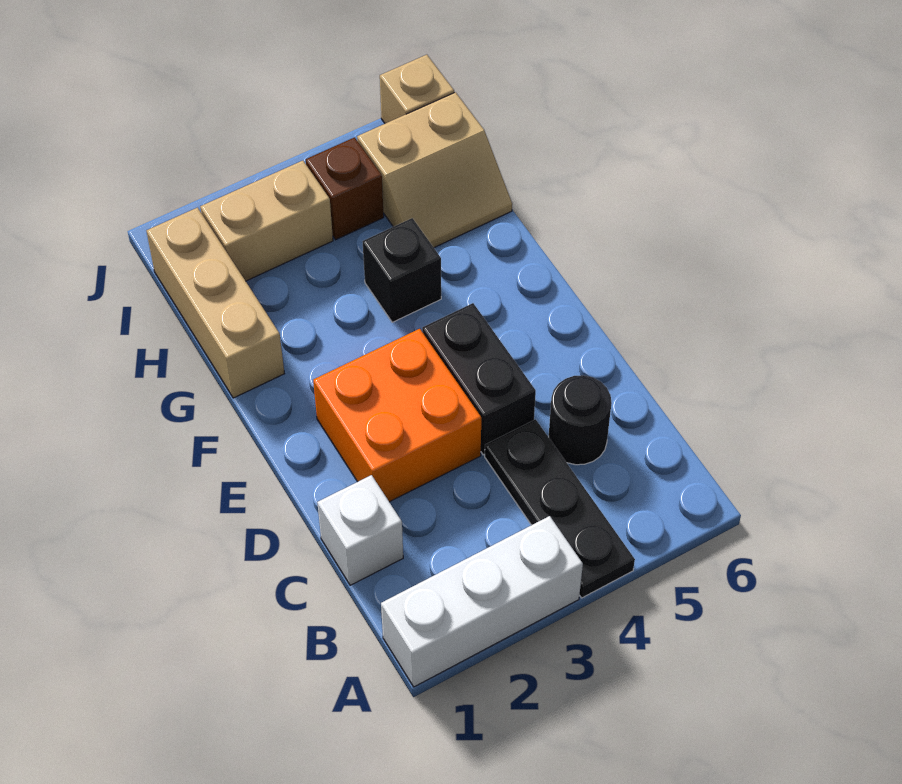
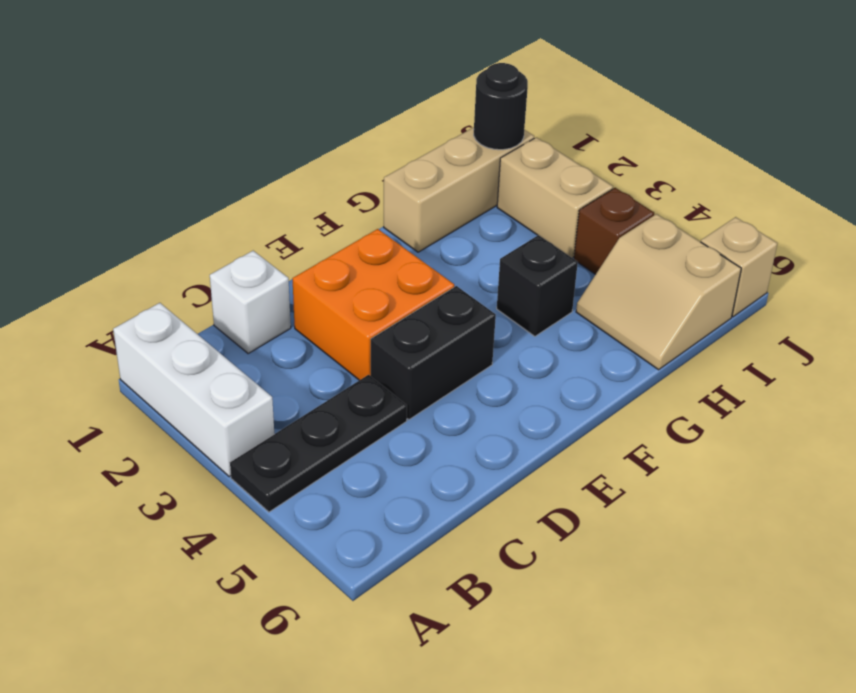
black round brick C5 level 1 -> black round brick I1 level 2

